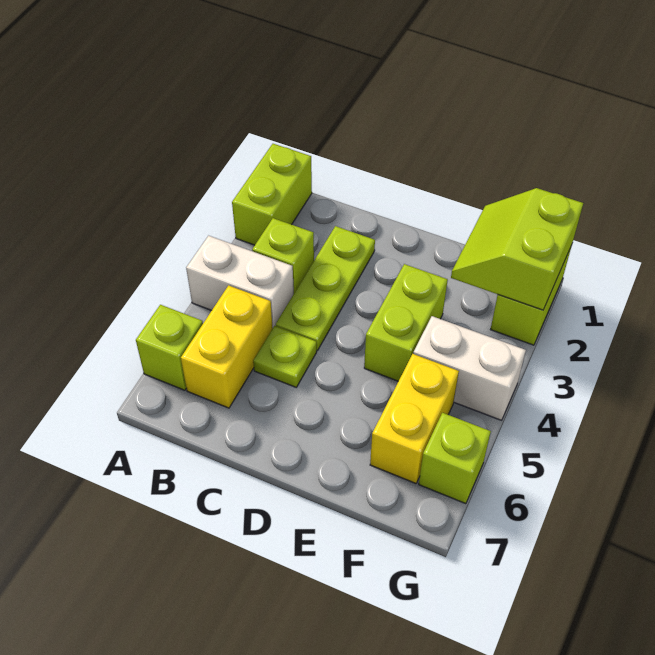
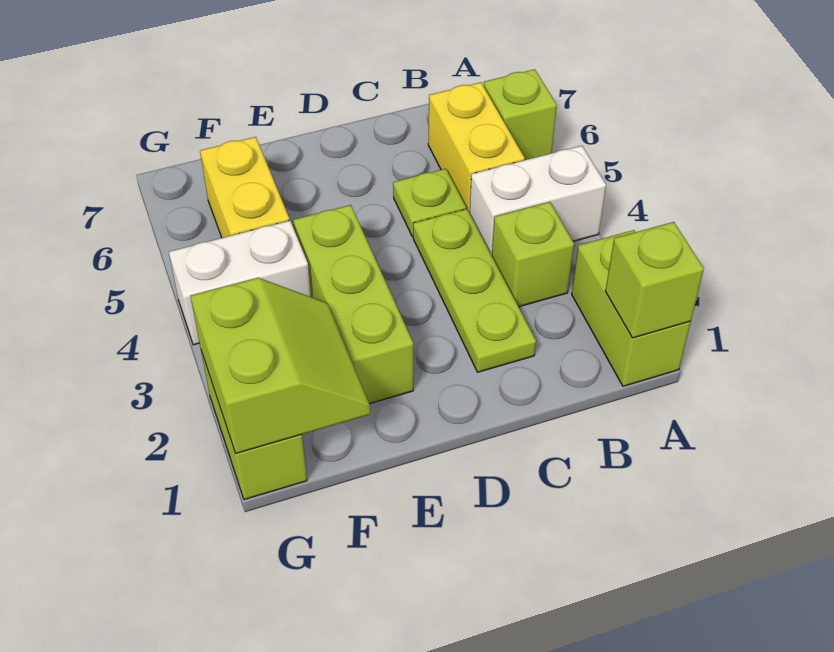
lime brick E3:E4 level 1 -> lime brick E2:E4 level 1
lime brick G6 level 1 -> lime brick A1 level 2

